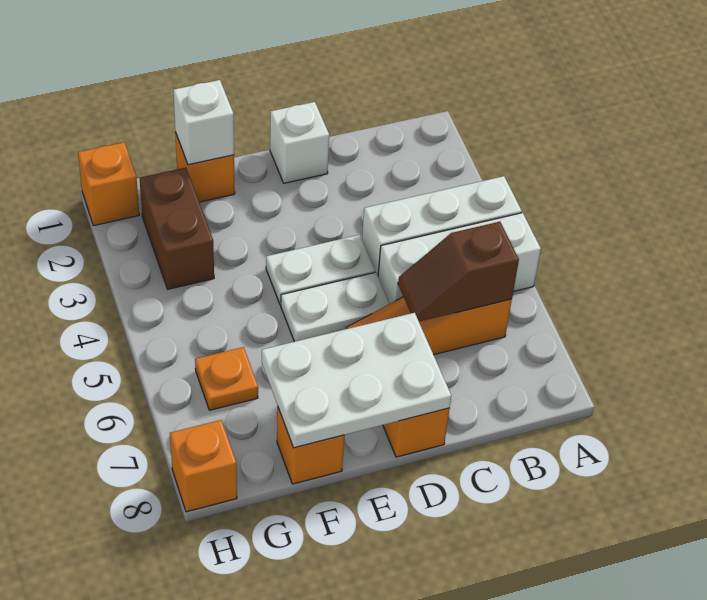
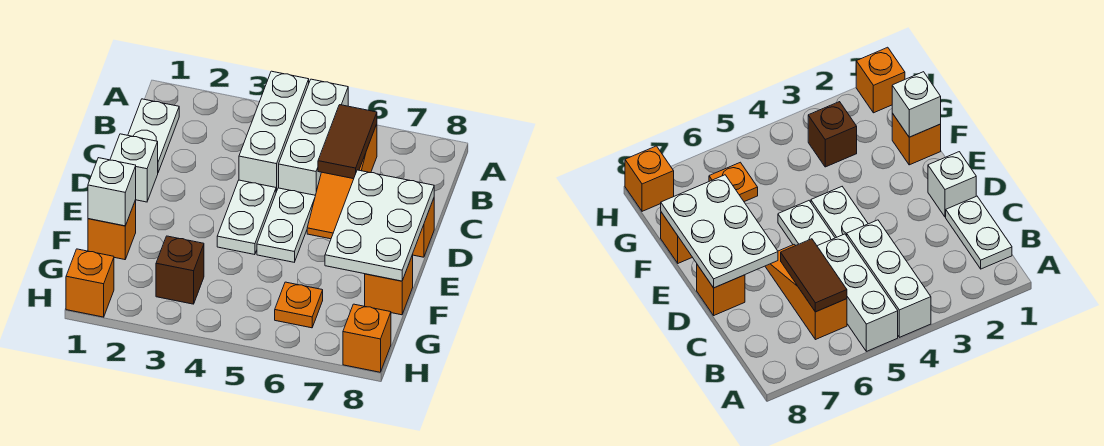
none -> white plate B1:C1 level 1
brown slope B6:C6 level 2 top B -> brown tile B6:C6 level 2
brown brick G2:G3 level 1 -> brown brick G3 level 1

